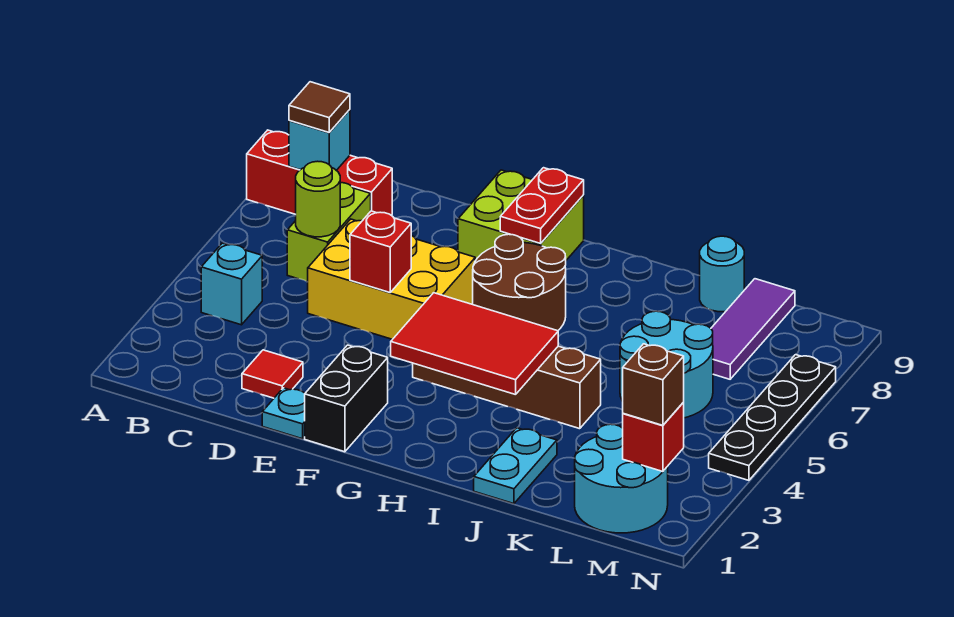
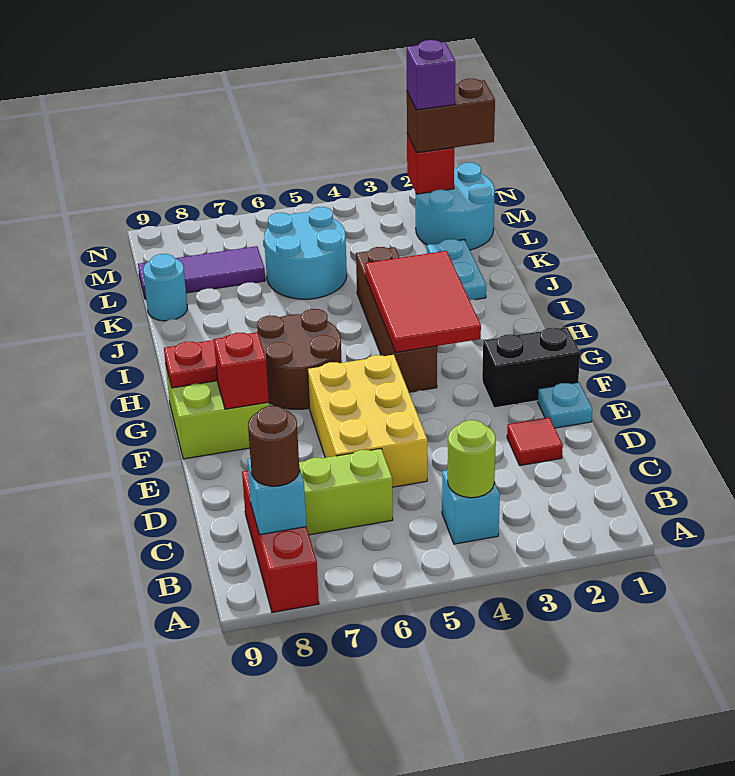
brown tile B8 level 3 -> brown round brick B8 level 3
lime round brick C6 level 2 -> lime round brick B4 level 2
red brick E5 level 2 -> red brick F8 level 2
cyan plate J1:J2 level 1 -> cyan plate J2:K2 level 1
brown brick M2 level 3 -> brown brick M1:M2 level 3
none -> purple brick M2 level 4
black plate N4:N7 level 1 -> none

